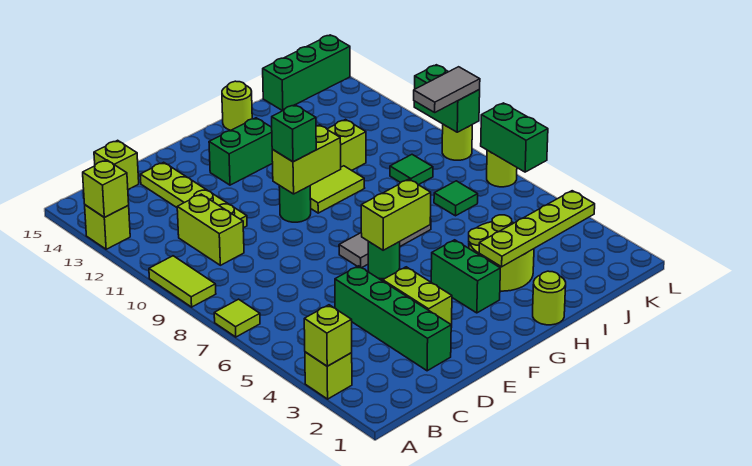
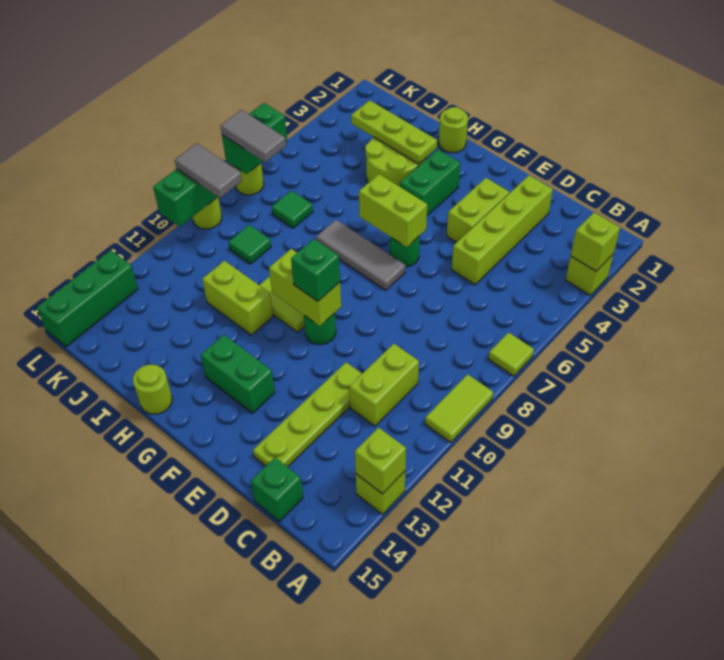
lime brick C15 level 1 -> green brick C15 level 1
green brick D2:D5 level 1 -> lime brick D2:D5 level 1
lime plate H3:K3 level 2 -> lime plate H3:J3 level 2
green brick J15:L15 level 1 -> green brick L13:L15 level 1
none -> grey tile K7:L7 level 3

